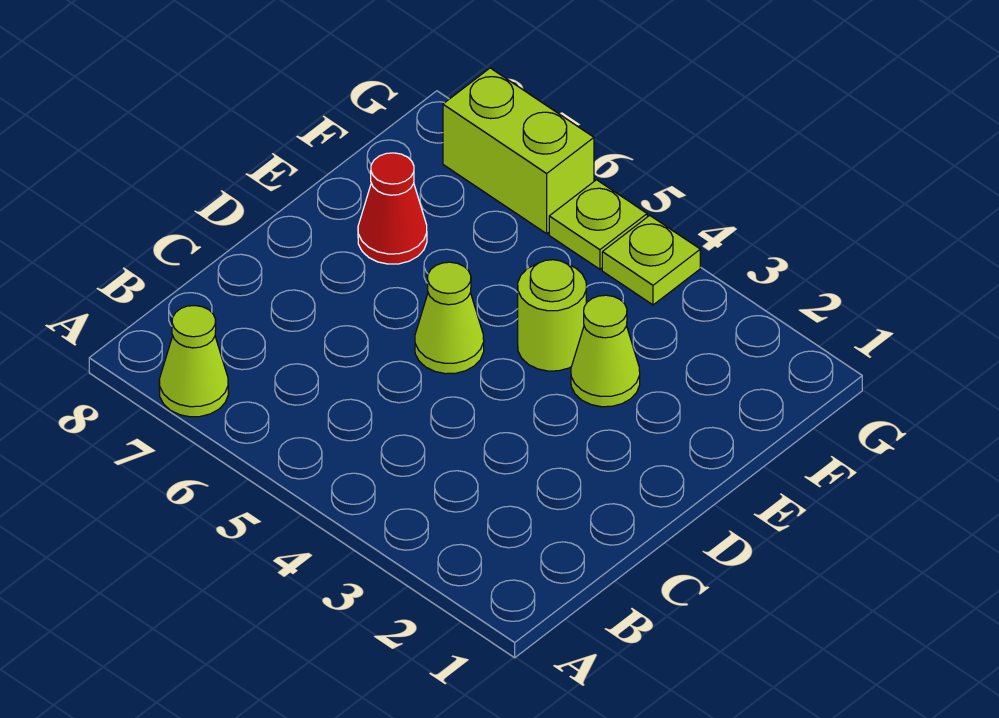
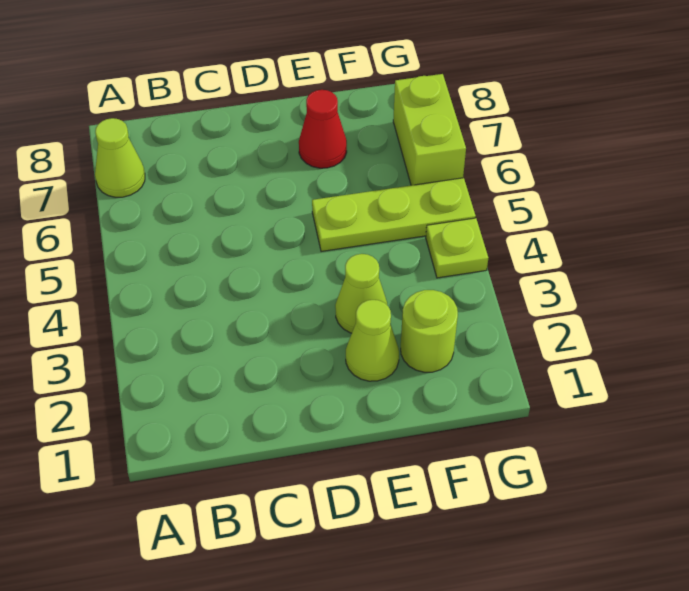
lime cone D5 level 1 -> lime cone E2 level 1
lime round brick E4 level 1 -> lime round brick F2 level 1
lime plate G5 level 1 -> lime plate E5:G5 level 1

